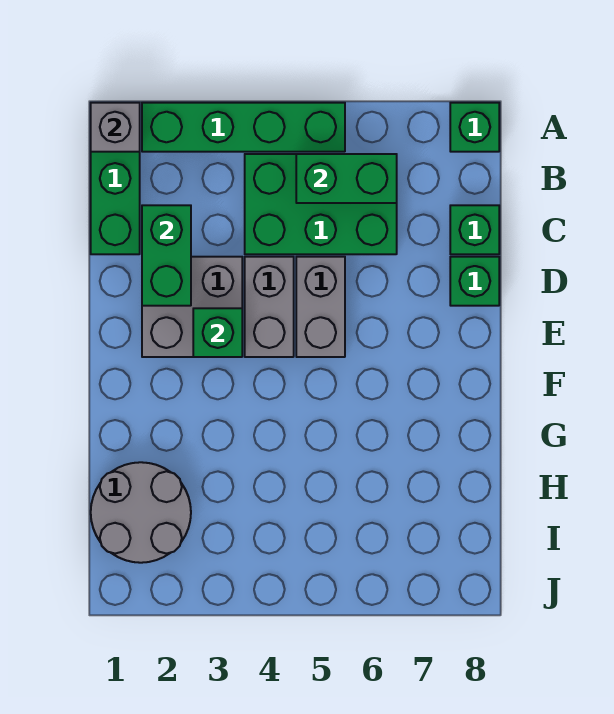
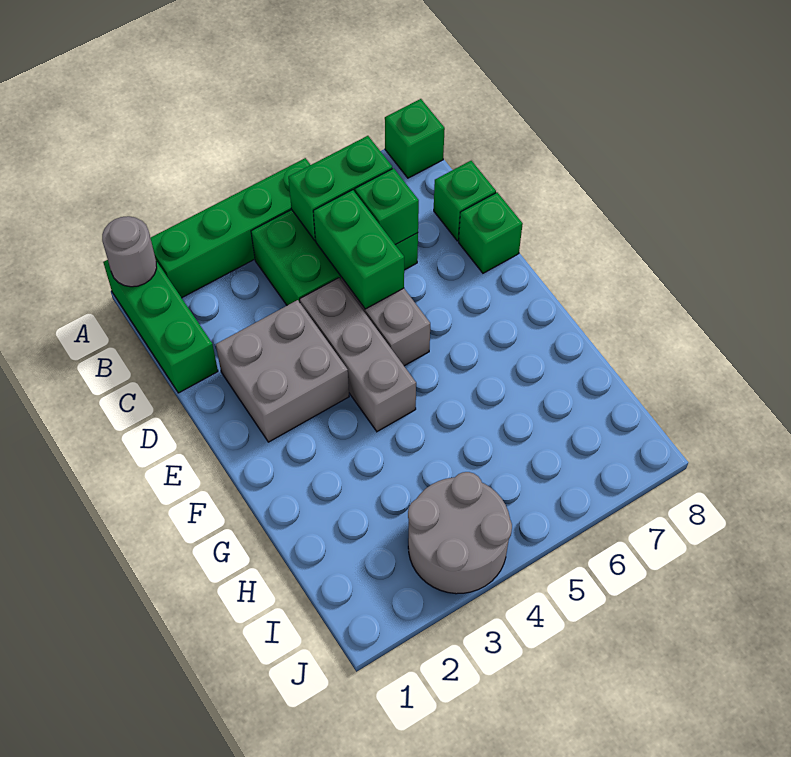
grey brick A1 level 2 -> grey round brick A1 level 2
green brick C2:D2 level 2 -> green brick C5:D5 level 2
grey brick D4:E4 level 1 -> grey brick D4:F4 level 1
green brick E3 level 2 -> green brick C6 level 2
grey round brick H1:I2 level 1 -> grey round brick I3:J4 level 1

